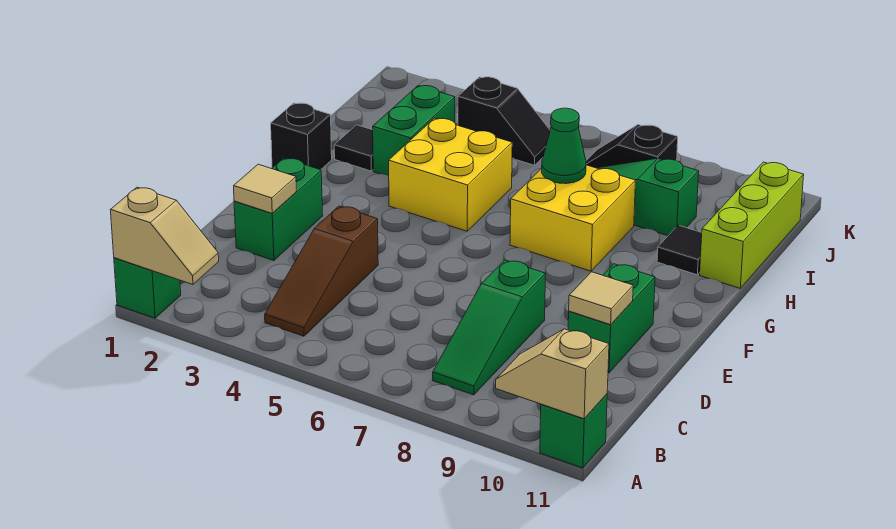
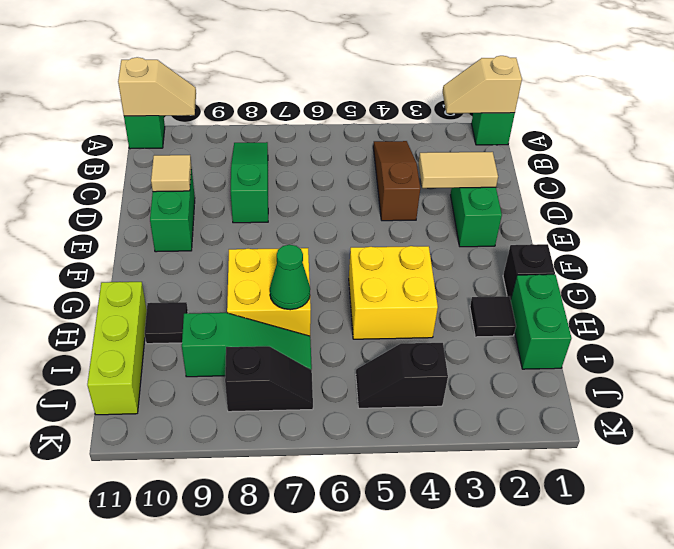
tan tile D2 level 2 -> tan tile D2:D3 level 2
green brick H3:I3 level 1 -> green brick H1:I1 level 1

